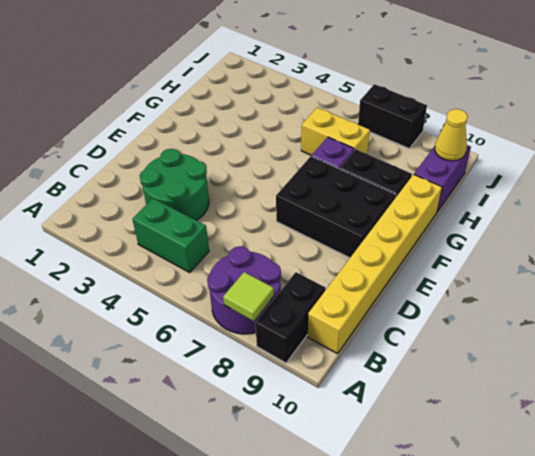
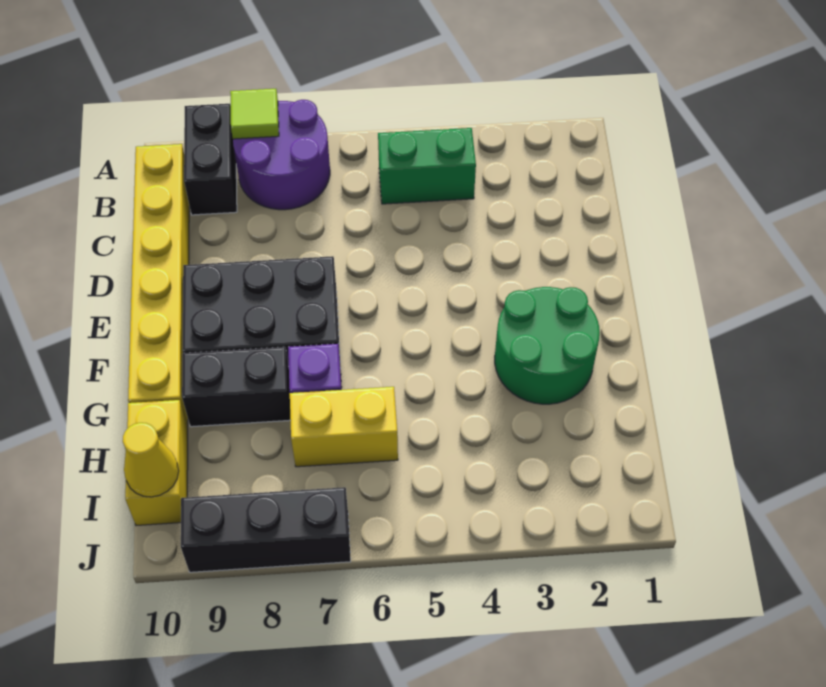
green round brick C3:D4 level 1 -> green round brick F2:G3 level 1
purple brick H10:I10 level 1 -> yellow brick H10:I10 level 1
black brick J7:J8 level 1 -> black brick J7:J9 level 1

